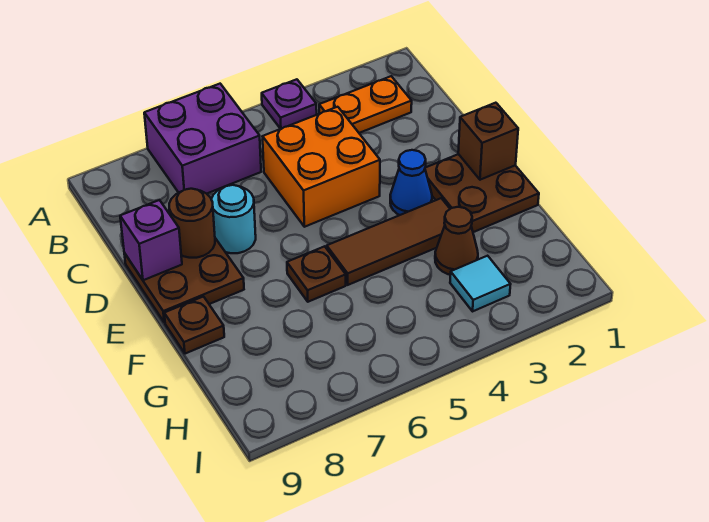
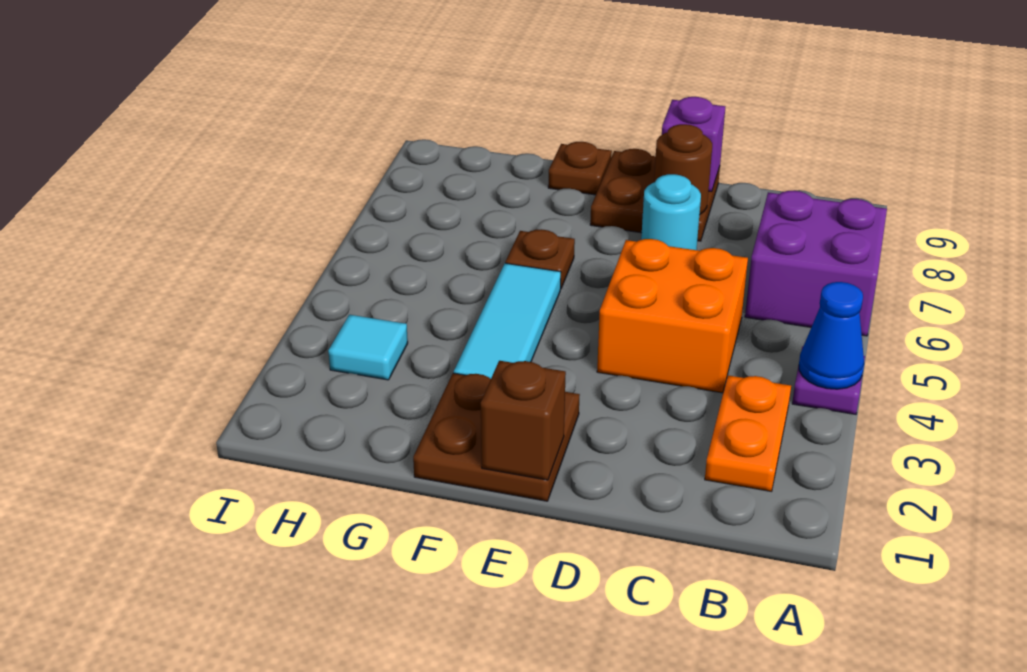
blue cone E3 level 1 -> blue cone A4 level 2
brown tile F3:F5 level 1 -> cyan tile F3:F5 level 1
brown cone G3 level 1 -> none

